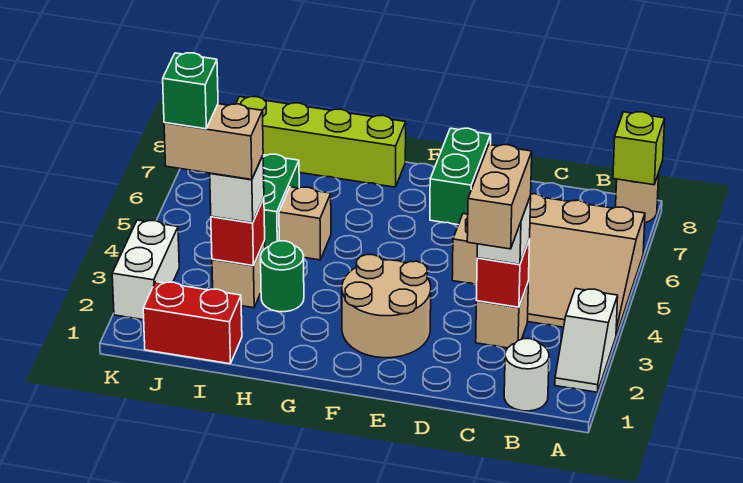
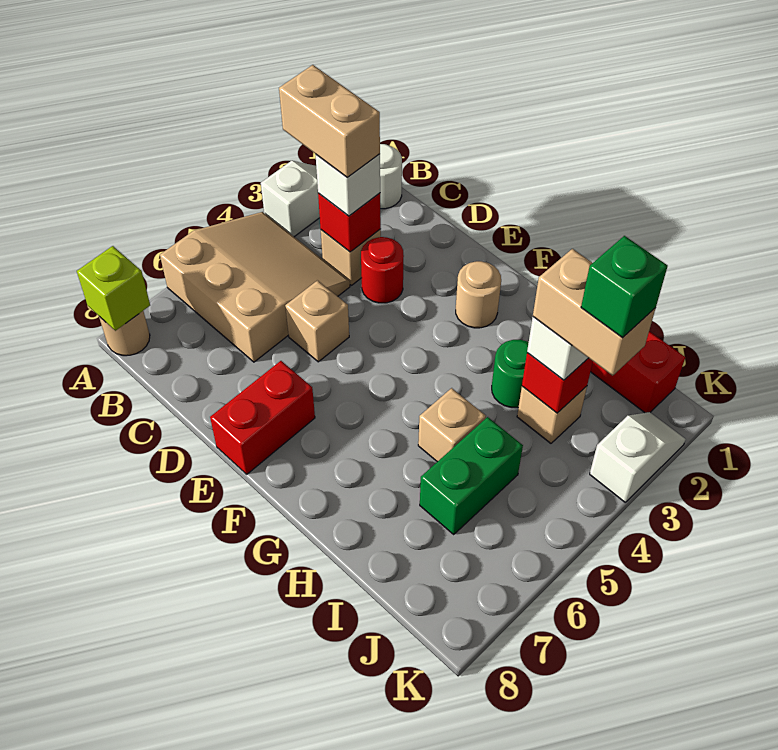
tan brick C2:C3 level 4 -> tan brick B3:C3 level 4
none -> red round brick D3 level 1
tan round brick E2:F3 level 1 -> tan round brick F2 level 1
green brick E7:E8 level 1 -> red brick E7:E8 level 1
lime brick G8:J8 level 1 -> none
white brick K2:K3 level 1 -> white slope K2:K3 level 1 top 3

